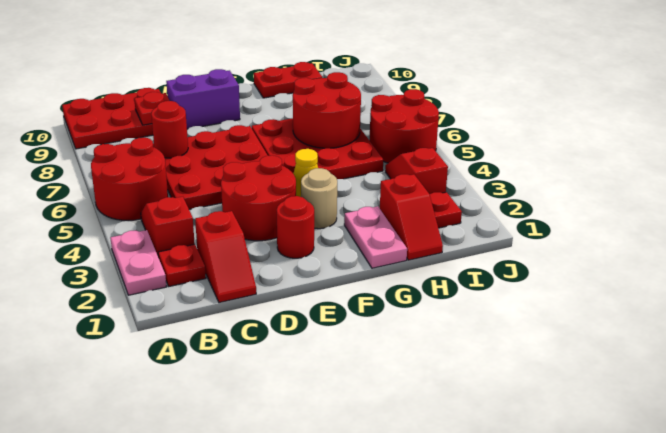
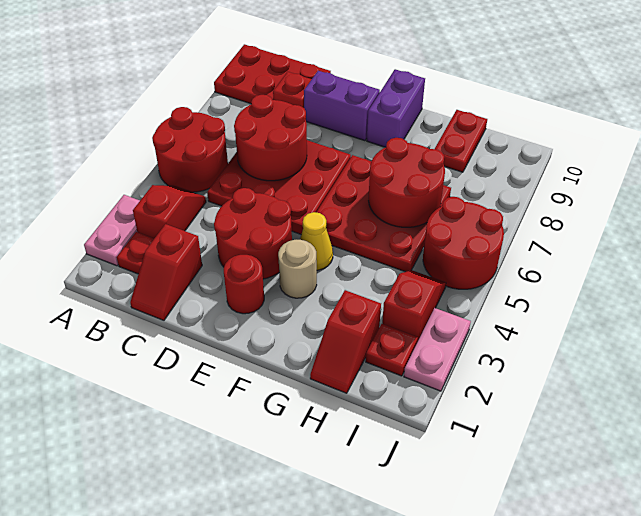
red round brick C7 level 2 -> red round brick C6:D7 level 2
none -> purple brick F9:F10 level 1
pink plate G1:G2 level 1 -> pink plate J2:J3 level 1
red plate G10:H10 level 1 -> red plate H9:H10 level 1

